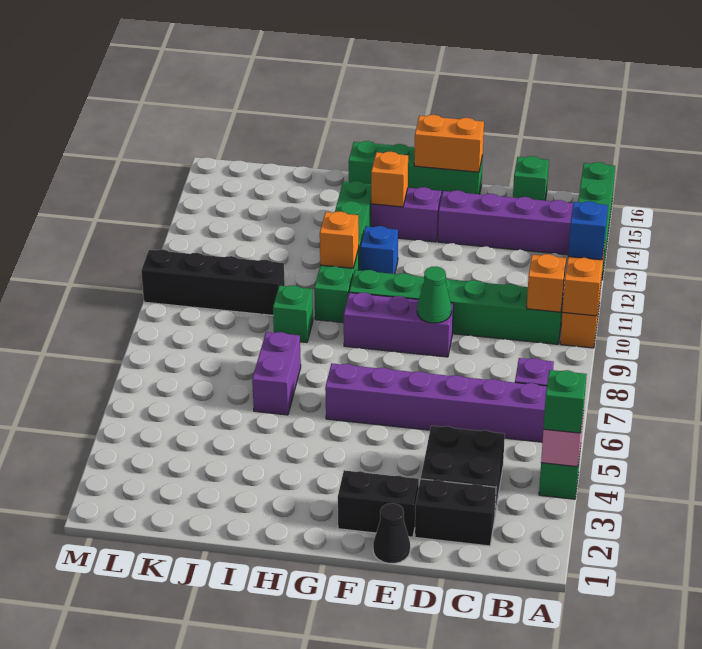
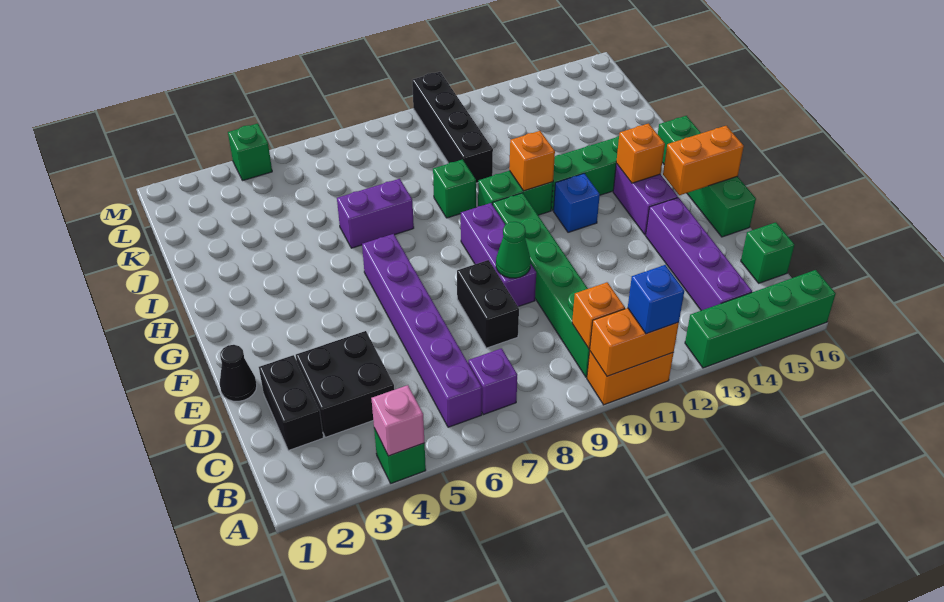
green brick A4 level 3 -> green brick M4 level 1
black brick E2:F2 level 1 -> black brick D8:E8 level 1
orange brick E16:F16 level 2 -> orange brick F15:F16 level 2

